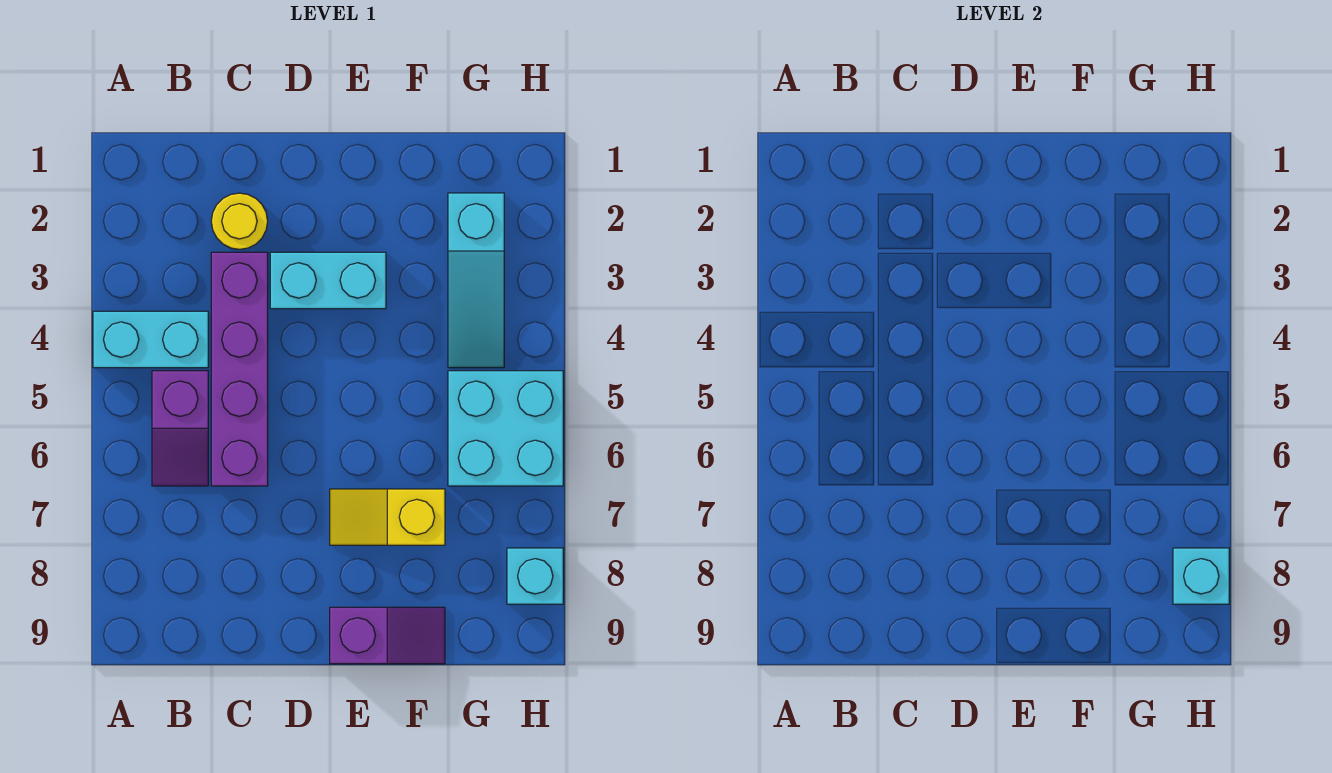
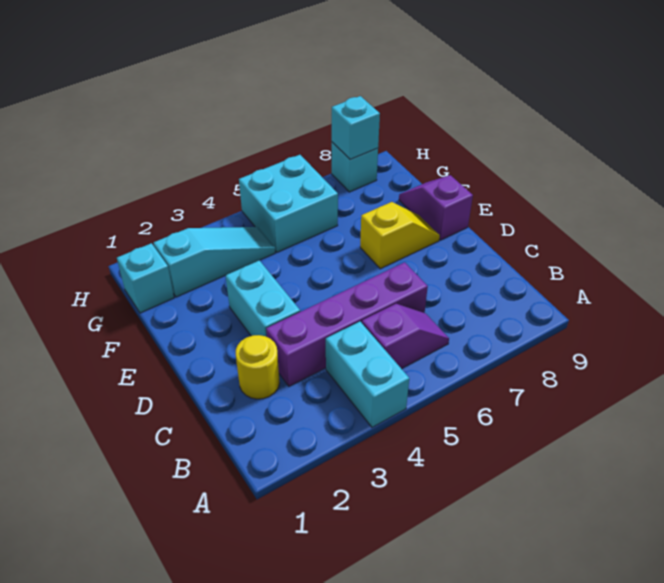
yellow slope E7:F7 level 1 top F -> yellow slope E7:E8 level 1 top 7
none -> cyan brick G1 level 1

